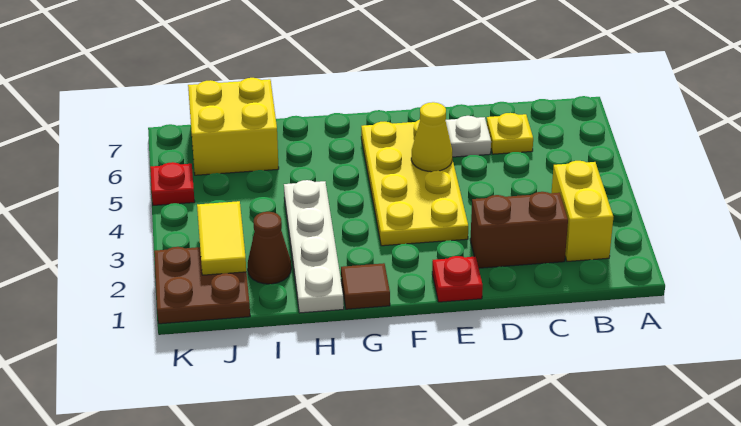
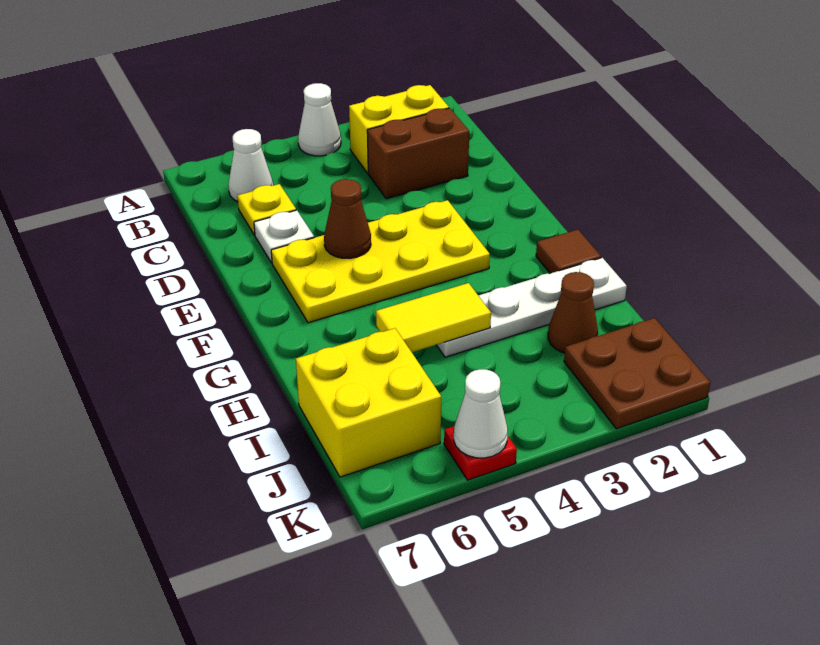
none -> white cone A4 level 1
none -> white cone B6 level 1
brown brick C2:D2 level 1 -> brown brick C2:C3 level 1
red plate E1 level 1 -> none
yellow cone E5 level 2 -> brown cone E5 level 2
yellow tile J2:J3 level 2 -> yellow tile H4:H5 level 2
none -> white cone K5 level 2

